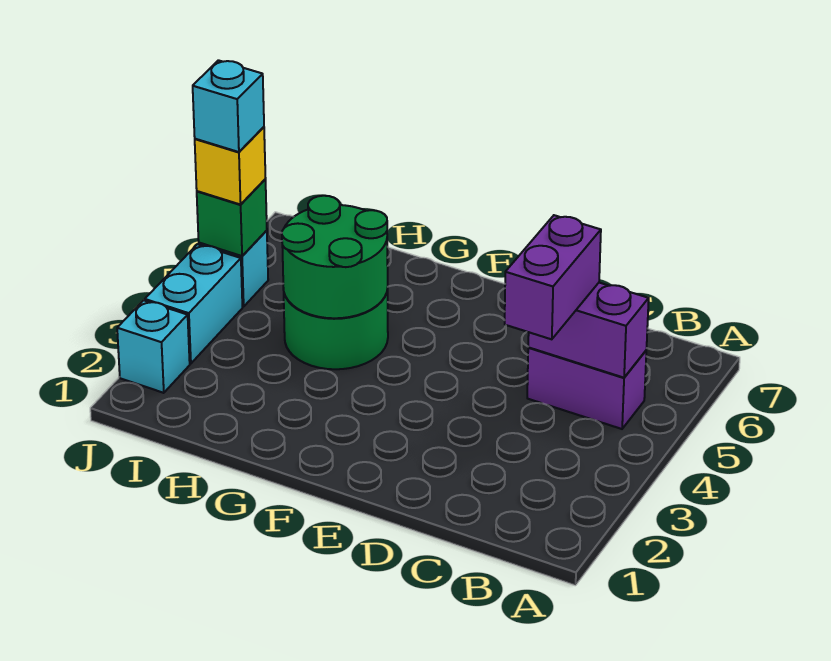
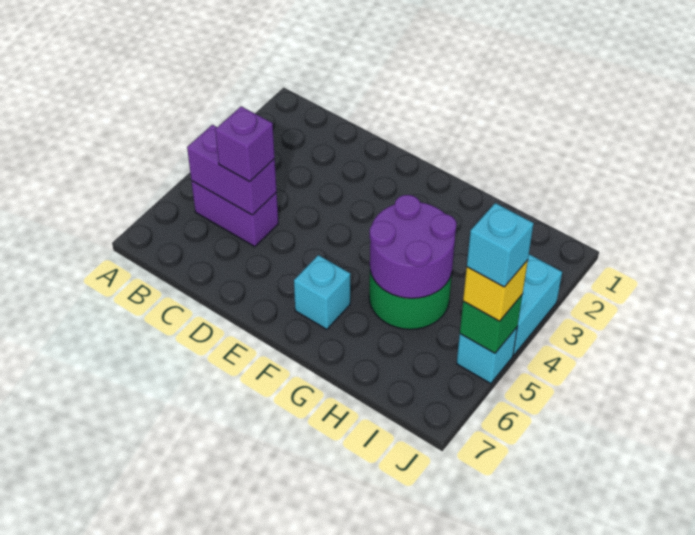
purple brick C4:C5 level 3 -> purple brick C5 level 3
green round brick G4:H5 level 2 -> purple round brick G4:H5 level 2
cyan brick J2 level 1 -> cyan brick F6 level 1

